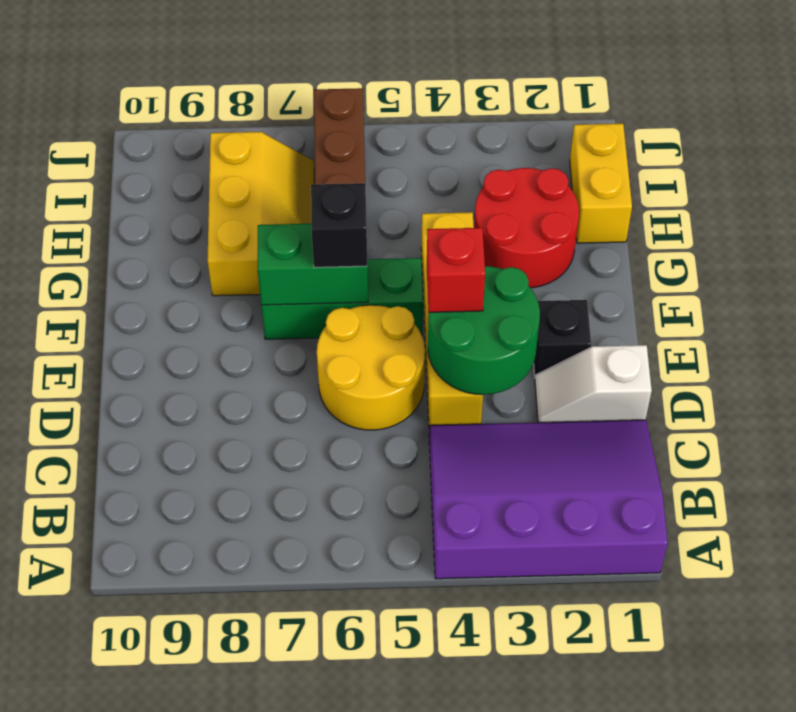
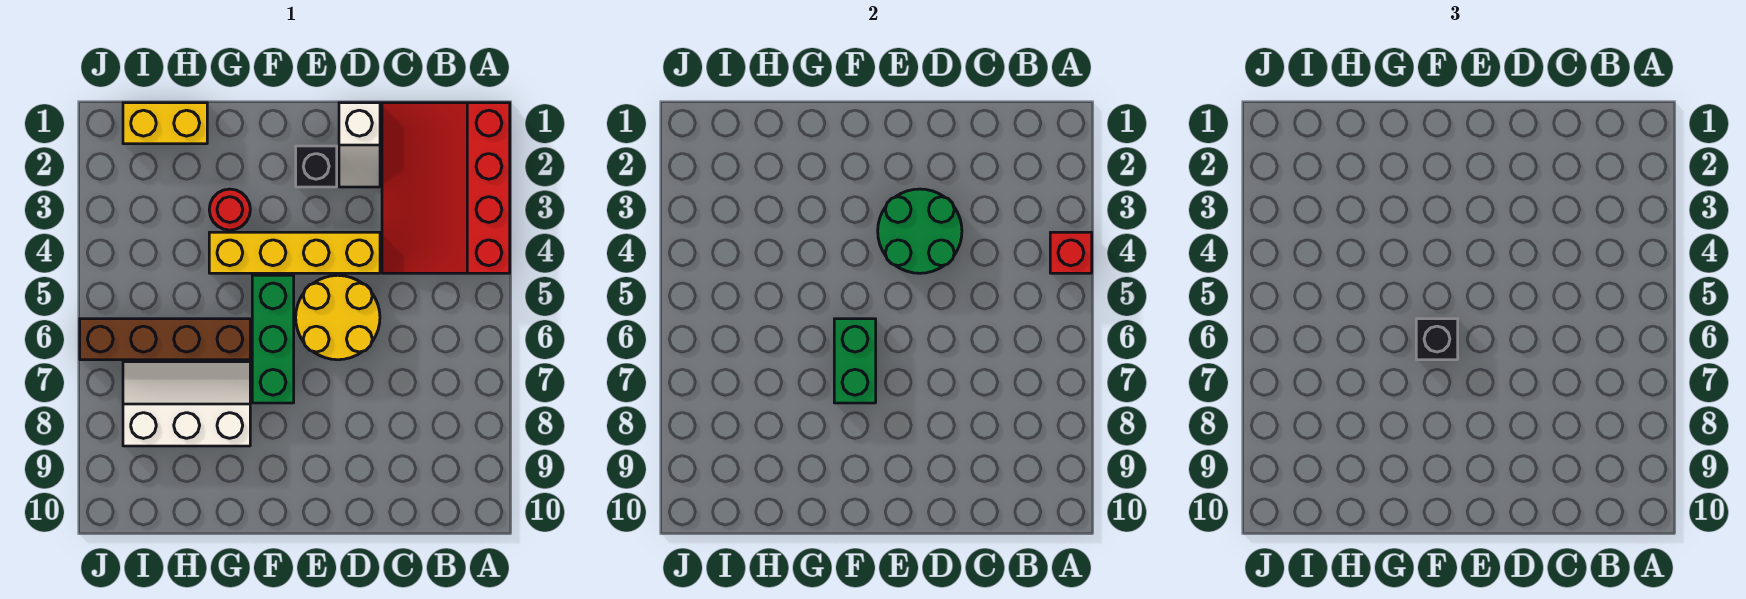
purple slope A1:C4 level 1 top A -> red slope A1:C4 level 1 top A
red brick E4 level 3 -> red brick A4 level 2
red round brick G2:H3 level 1 -> red round brick G3 level 1
yellow slope G7:I8 level 1 top 8 -> white slope G7:I8 level 1 top 8

